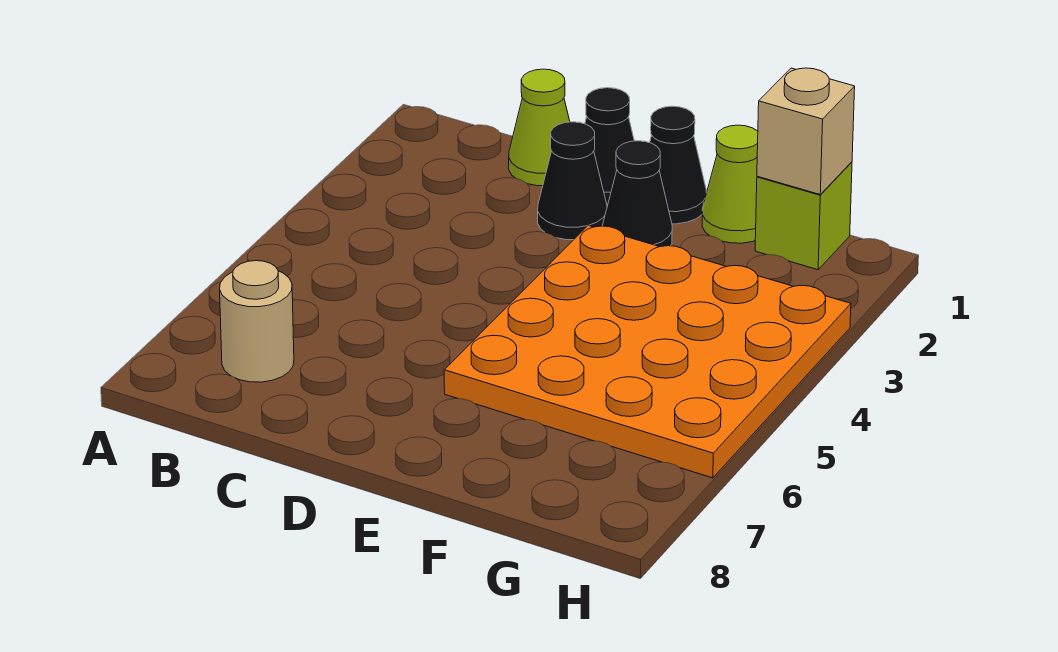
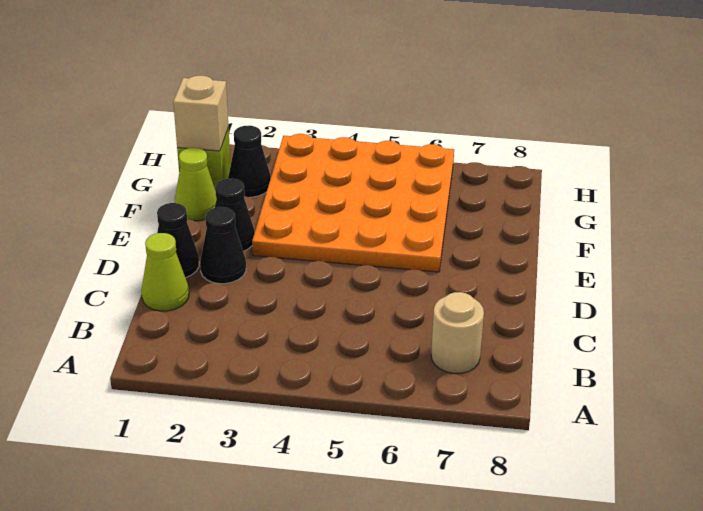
black cone E1 level 1 -> black cone G2 level 1

